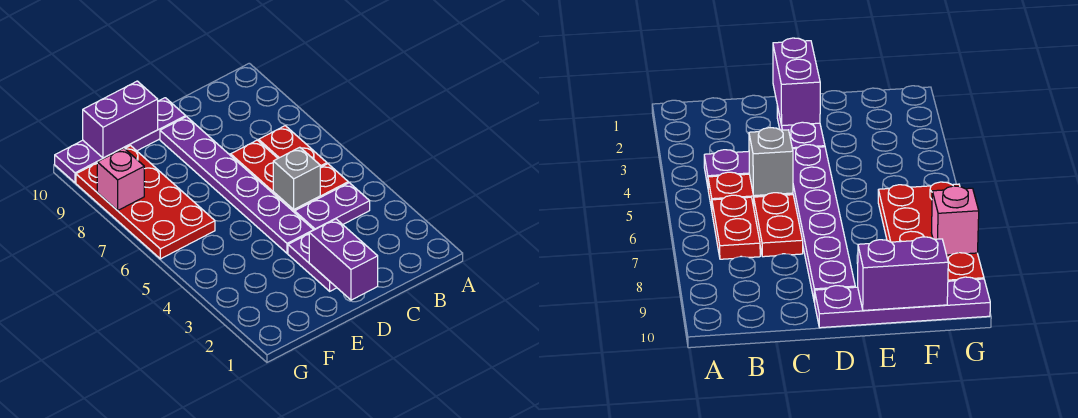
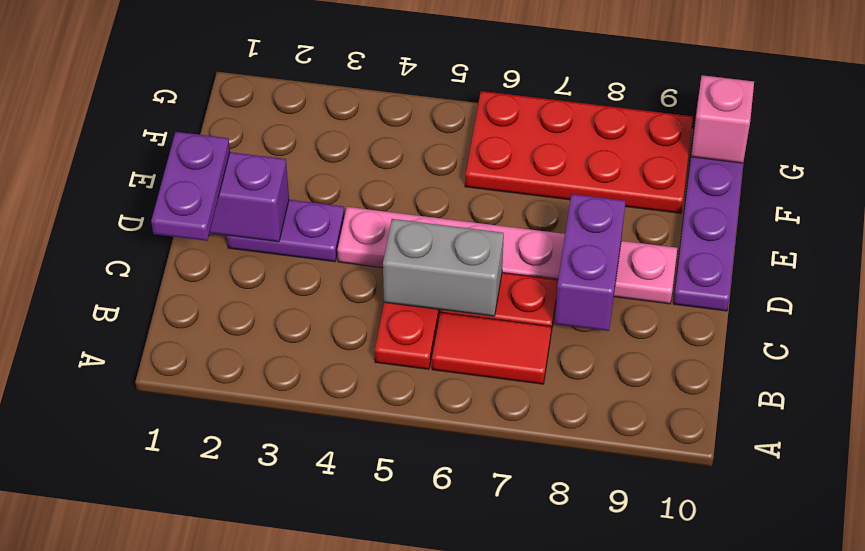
purple plate B4:C4 level 1 -> purple plate C1:D1 level 3
red plate B6:B7 level 1 -> red tile B6:B7 level 1
grey brick C5 level 2 -> grey brick C5:C6 level 2
purple plate D4:D9 level 1 -> pink plate D4:D9 level 1
purple brick E10:F10 level 2 -> purple brick C8:D8 level 2
pink brick G8 level 2 -> pink brick G10 level 2

